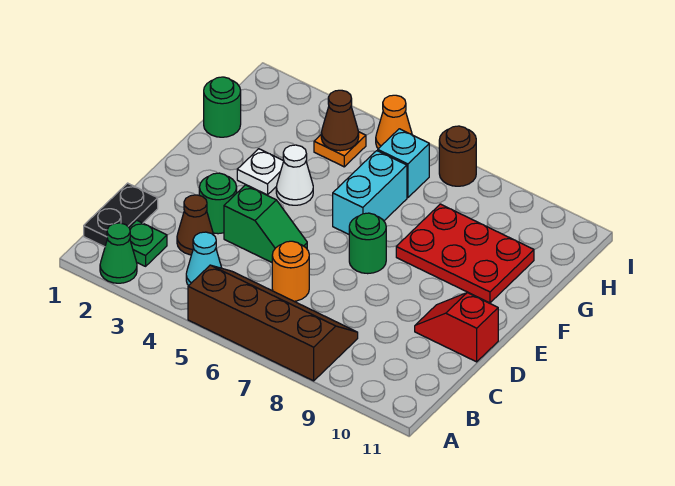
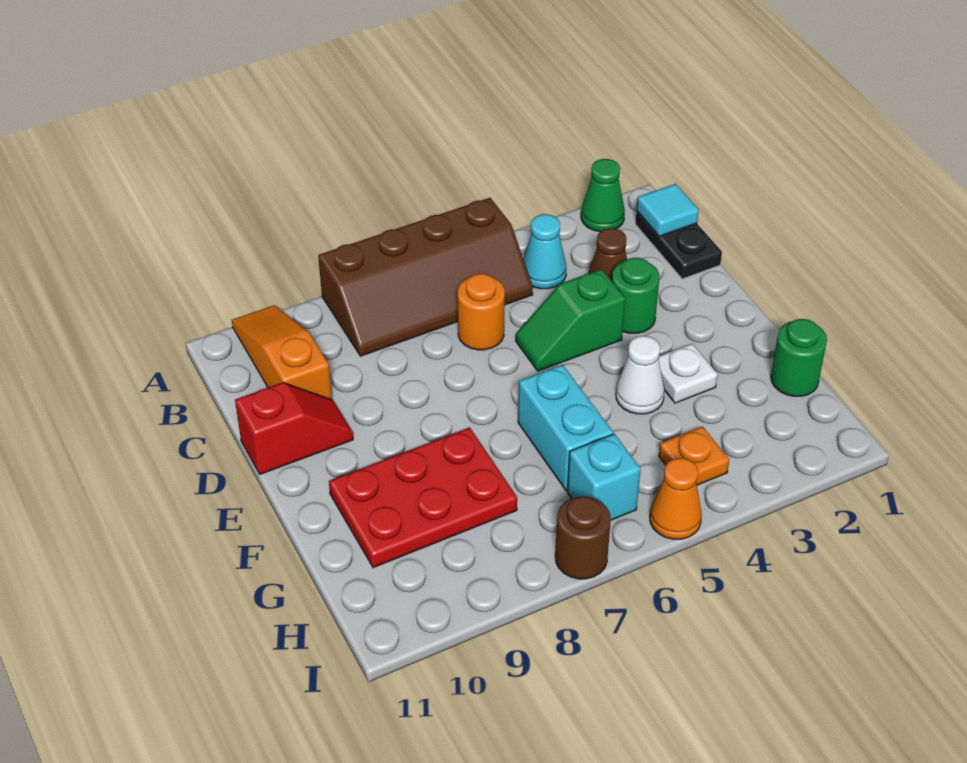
none -> orange slope A10:C10 level 1 top C
none -> cyan tile B1 level 2
green plate B2 level 1 -> none
green round brick E7 level 1 -> none
brown cone H4 level 2 -> none

